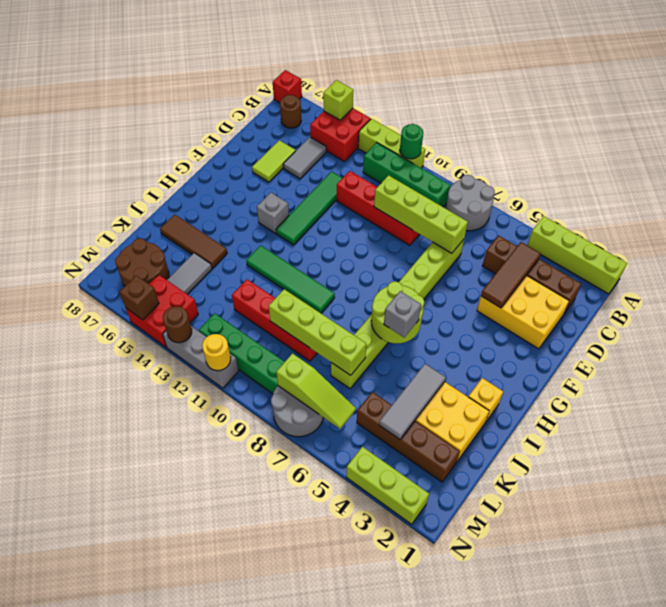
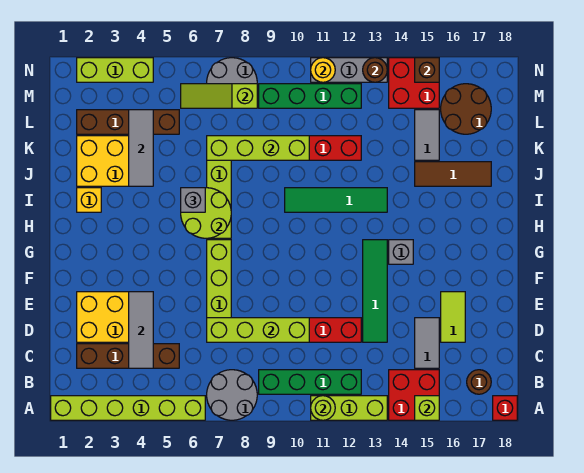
lime brick A1:A4 level 1 -> lime brick A1:A6 level 1
green round brick A11 level 2 -> lime round brick A11 level 2
brown tile C4:E4 level 2 -> grey tile C4:E4 level 2

